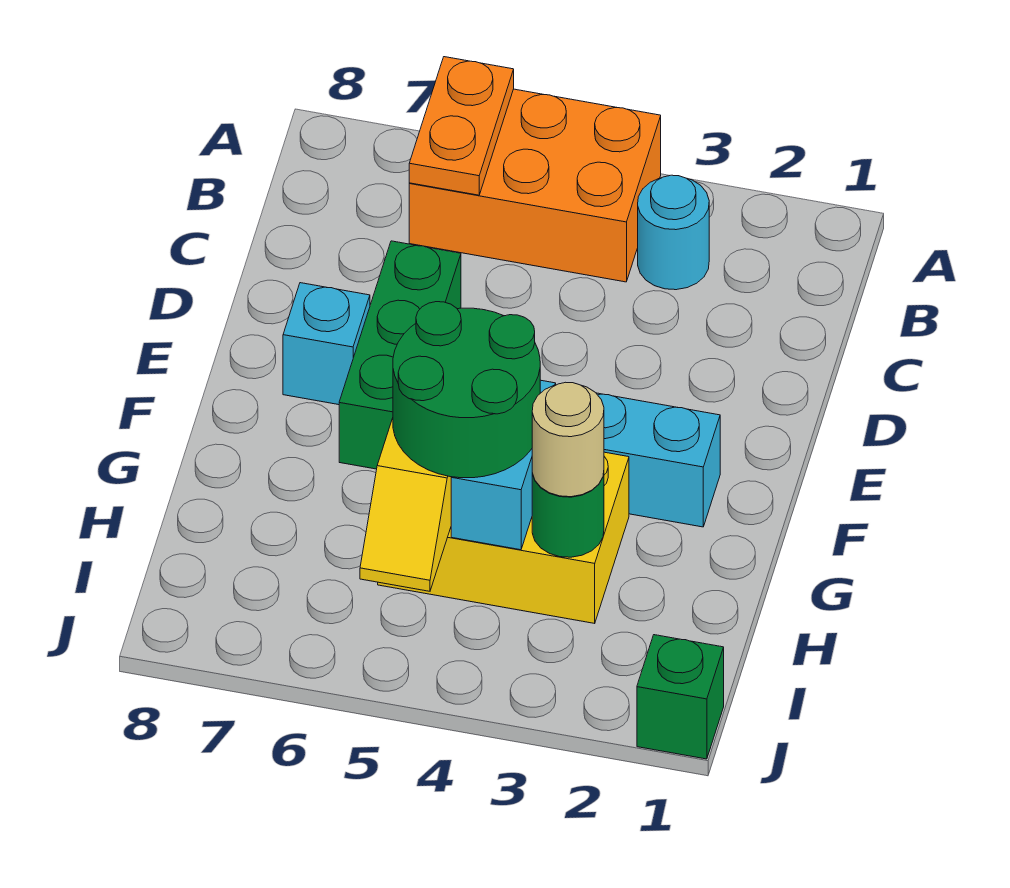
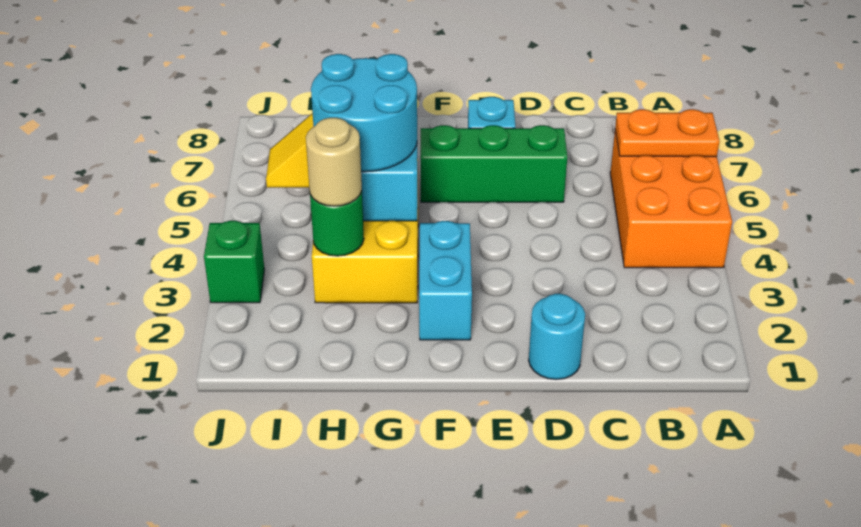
cyan round brick B3 level 1 -> cyan round brick D1 level 1
green round brick G4:H5 level 3 -> cyan round brick G4:H5 level 3
green brick J1 level 1 -> green brick J3 level 1

